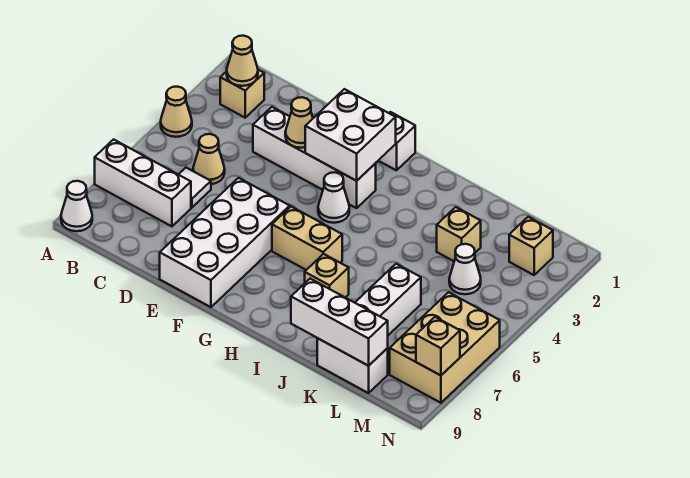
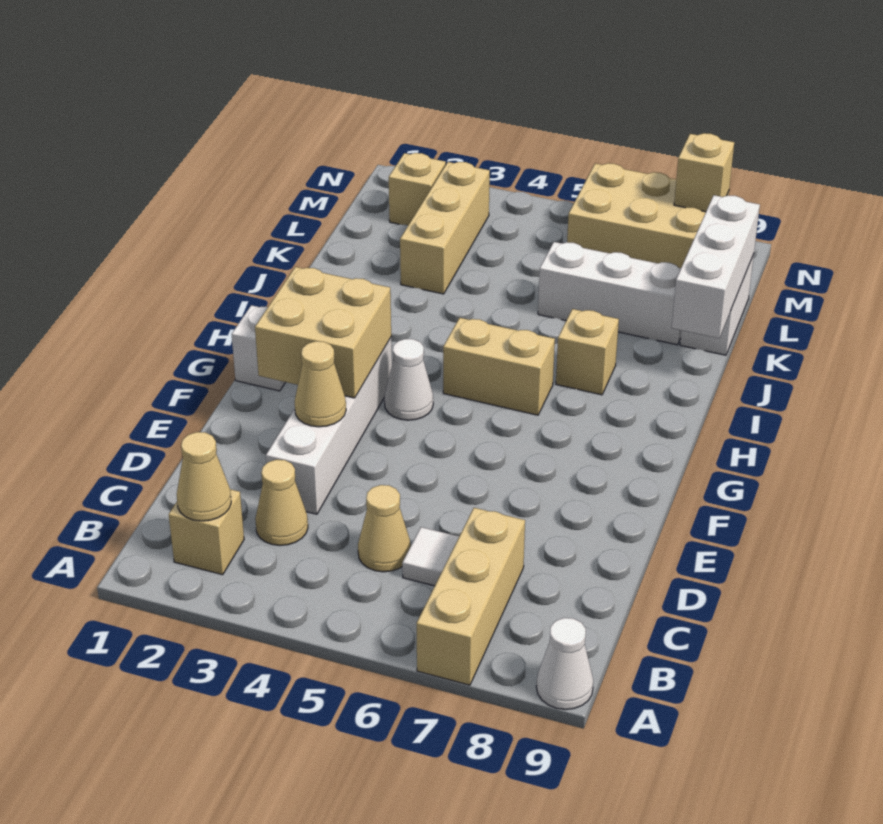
tan cone A4 level 1 -> tan cone C3 level 1
white brick A7:C7 level 1 -> tan brick A7:C7 level 1
white brick E6:F9 level 1 -> none
white brick F2:G3 level 2 -> tan brick F2:G3 level 2
tan brick G6:H6 level 1 -> tan brick H5:H6 level 1
tan brick K3 level 1 -> tan brick K3:M3 level 1
white cone L4 level 1 -> none

